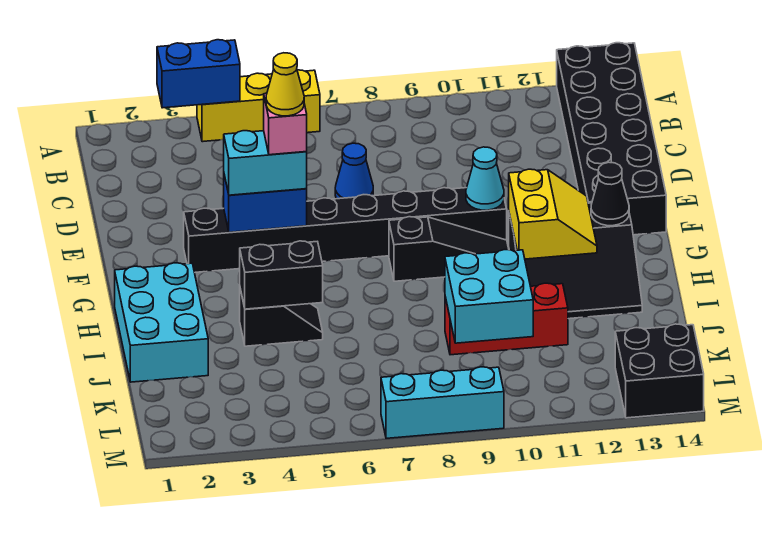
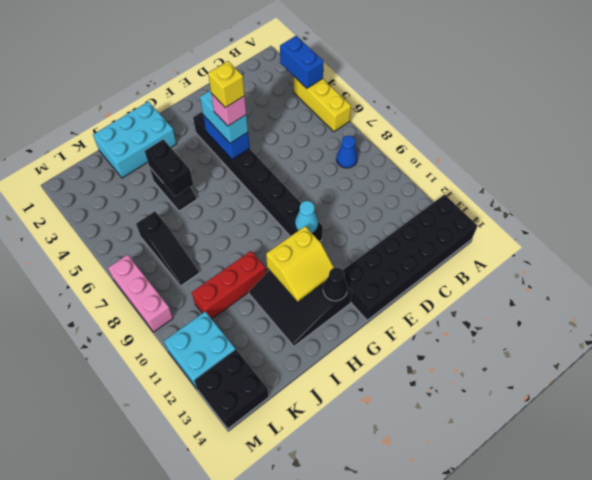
blue cone D7 level 1 -> blue cone B8 level 1
yellow cone F5 level 5 -> yellow brick F5 level 5
black slope G8:G10 level 1 top 8 -> black slope K6:K8 level 1 top 6
red brick J9:J11 level 1 -> red brick I10:K10 level 1
cyan brick J9:K10 level 2 -> cyan brick L11:M12 level 1
cyan brick M7:M9 level 1 -> pink brick M7:M9 level 1

